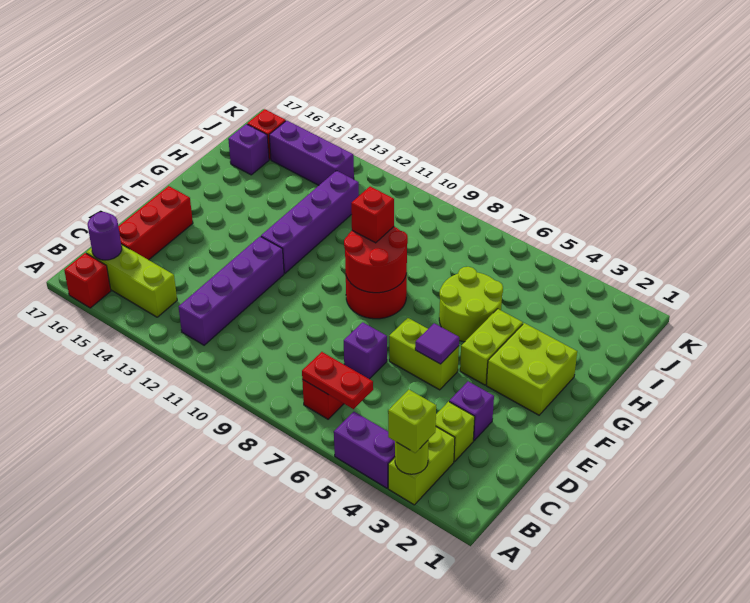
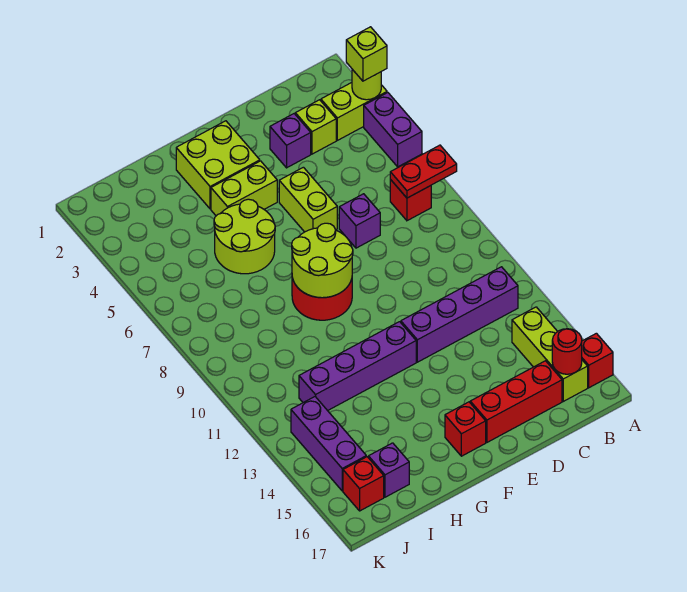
red plate B6:B7 level 2 -> red plate A7:B7 level 2
purple round brick B16 level 2 -> red round brick B16 level 2
purple tile E5 level 2 -> none
red round brick F8:G9 level 2 -> lime round brick F8:G9 level 2
red brick G9 level 3 -> red brick F16 level 1

